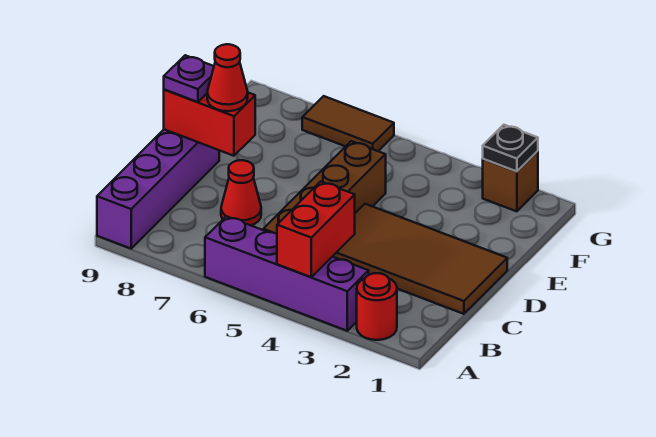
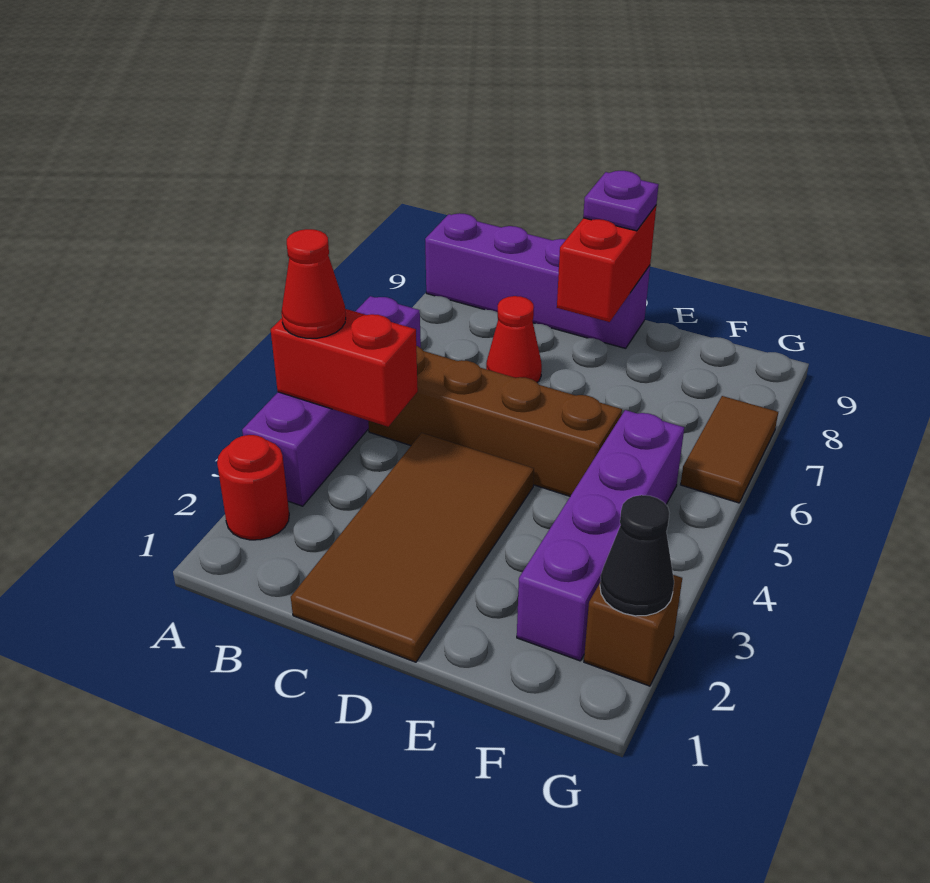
red cone D8 level 3 -> red cone A4 level 3
none -> purple brick F2:F5 level 1
black plate G2 level 2 -> black cone G2 level 2

